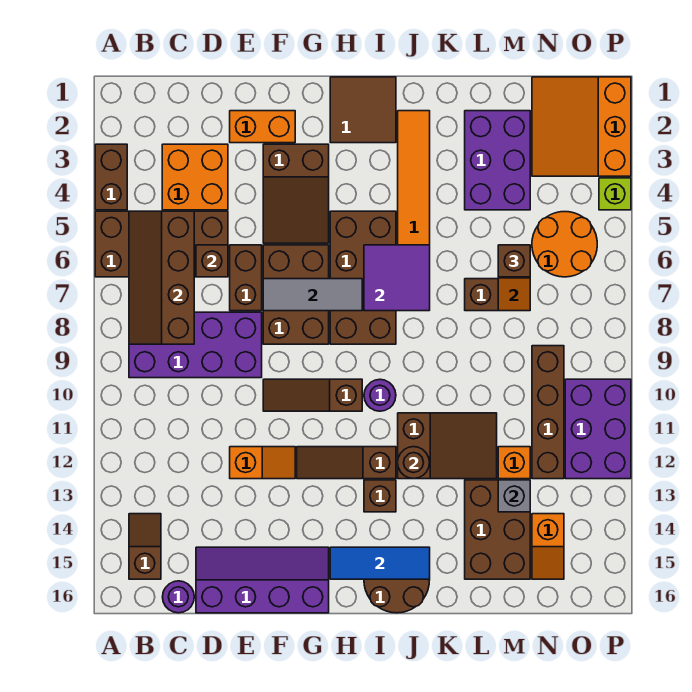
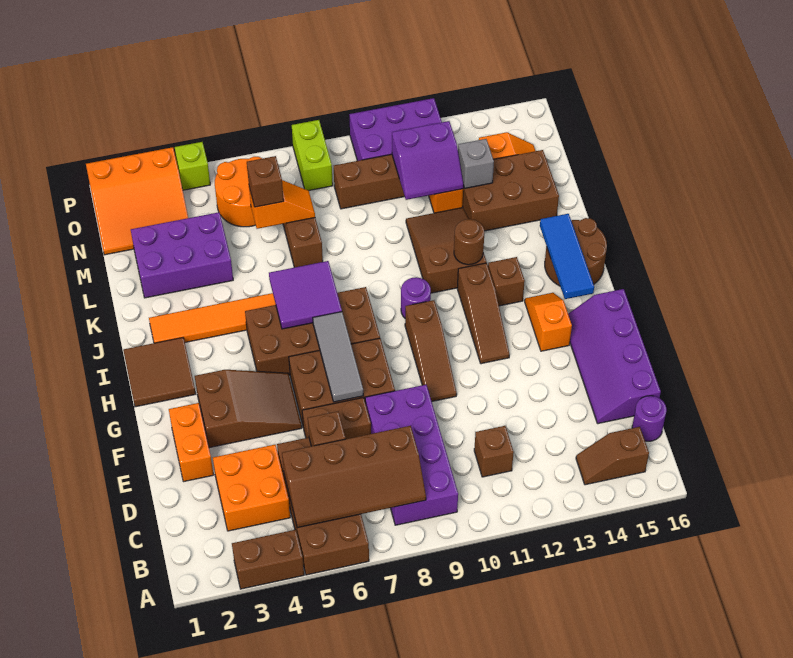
none -> brown brick C11 level 1
orange slope E12:F12 level 1 top E -> orange slope G14:H14 level 1 top G
none -> purple slope M11:N12 level 2 top N
none -> lime brick O8:P8 level 1

